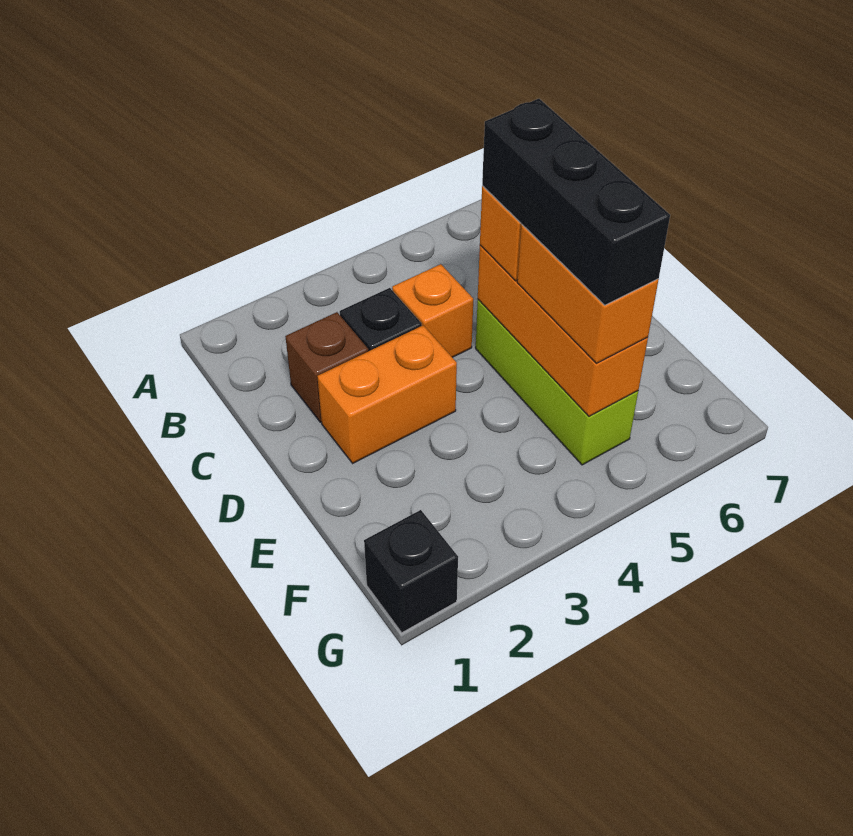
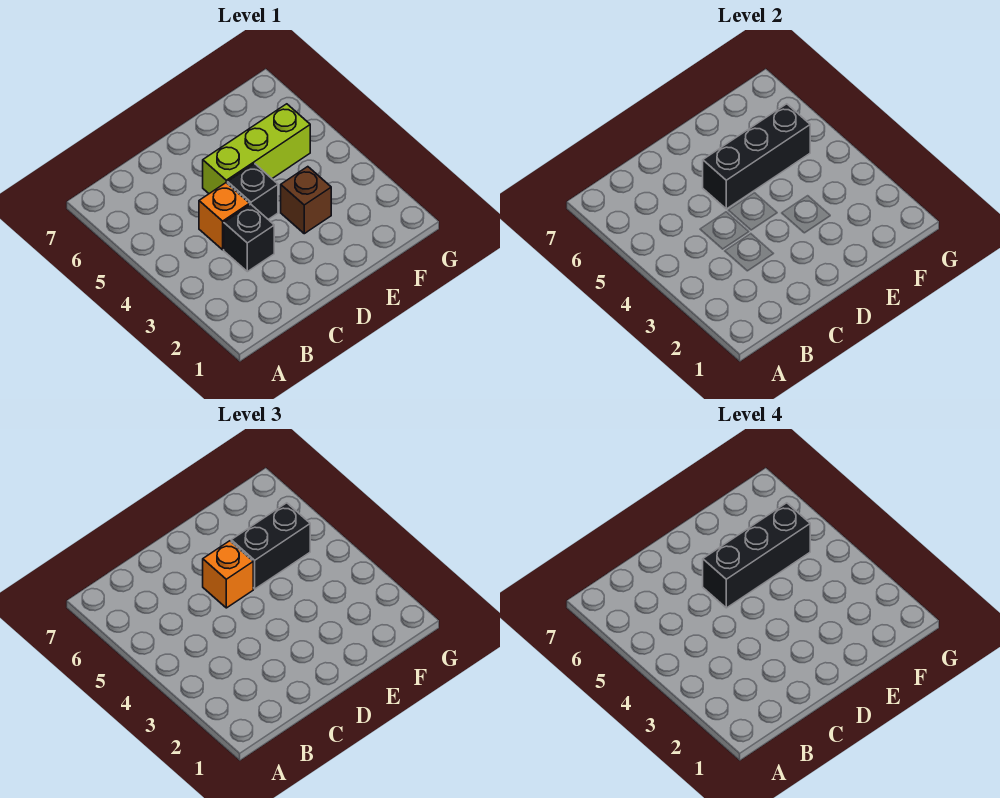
brown brick C2 level 1 -> brown brick E3 level 1
orange brick D2:D3 level 1 -> none
orange brick D5:F5 level 2 -> black brick D5:F5 level 2
orange brick E5:F5 level 3 -> black brick E5:F5 level 3
black brick G1 level 1 -> black brick D4 level 1

